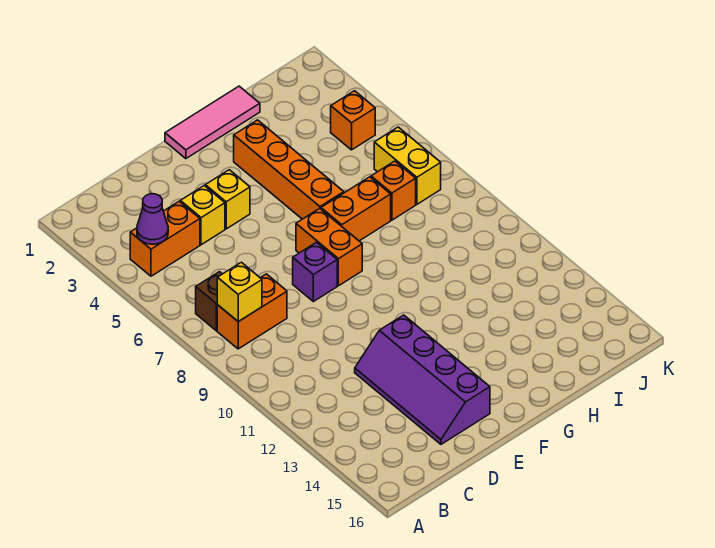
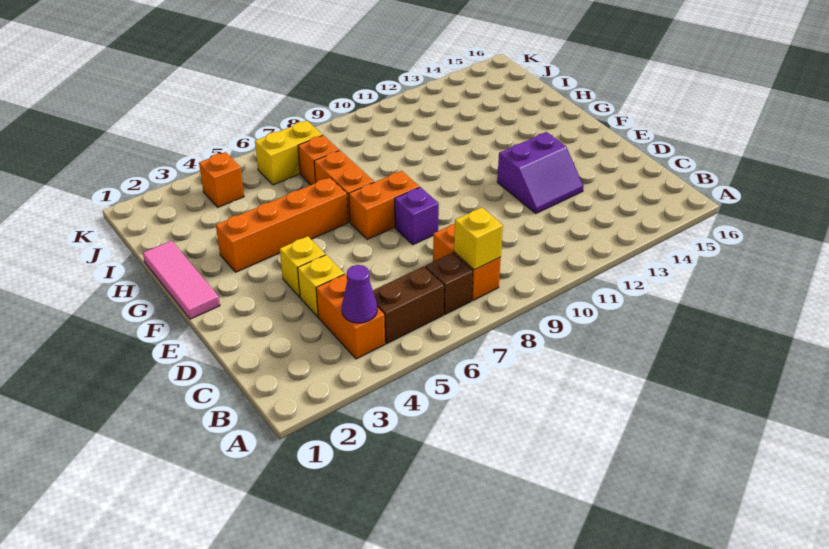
none -> brown brick B5:B6 level 1
purple slope D12:E15 level 1 top E -> purple slope D12:E13 level 1 top E

